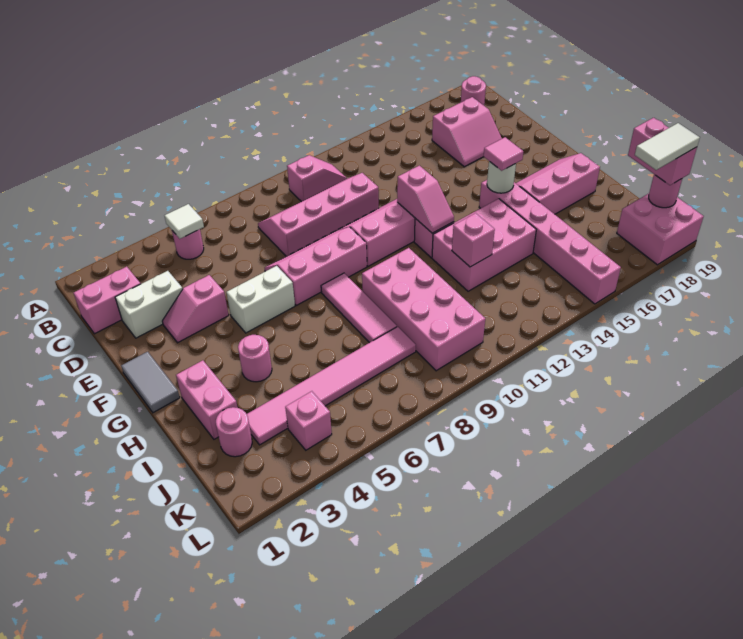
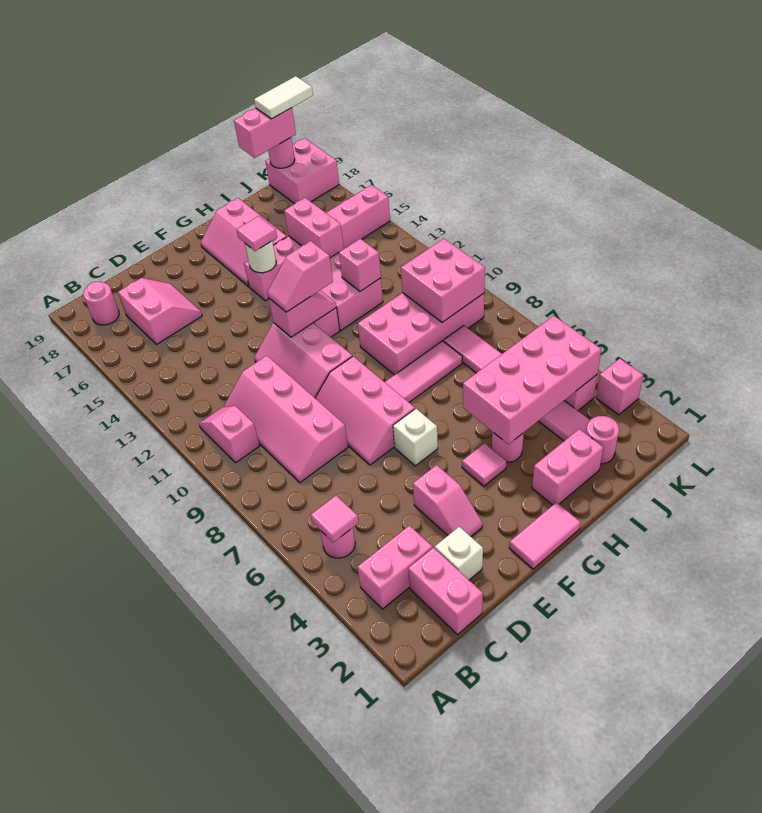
none -> pink brick B3:C3 level 1
white tile B5 level 2 -> pink tile B5 level 2
white brick D2:D3 level 1 -> white brick D2 level 1
grey tile F1:G1 level 1 -> pink tile F1:G1 level 1
white brick F5:F6 level 1 -> white brick F6 level 1
none -> pink slope F12:G12 level 3 top G
none -> pink tile G4 level 1
none -> pink brick H4:K5 level 2
none -> pink brick I14:I15 level 2
none -> pink brick J9:K10 level 2
white tile K18:K19 level 4 -> white tile K19:L19 level 4
none -> pink brick L3 level 1

